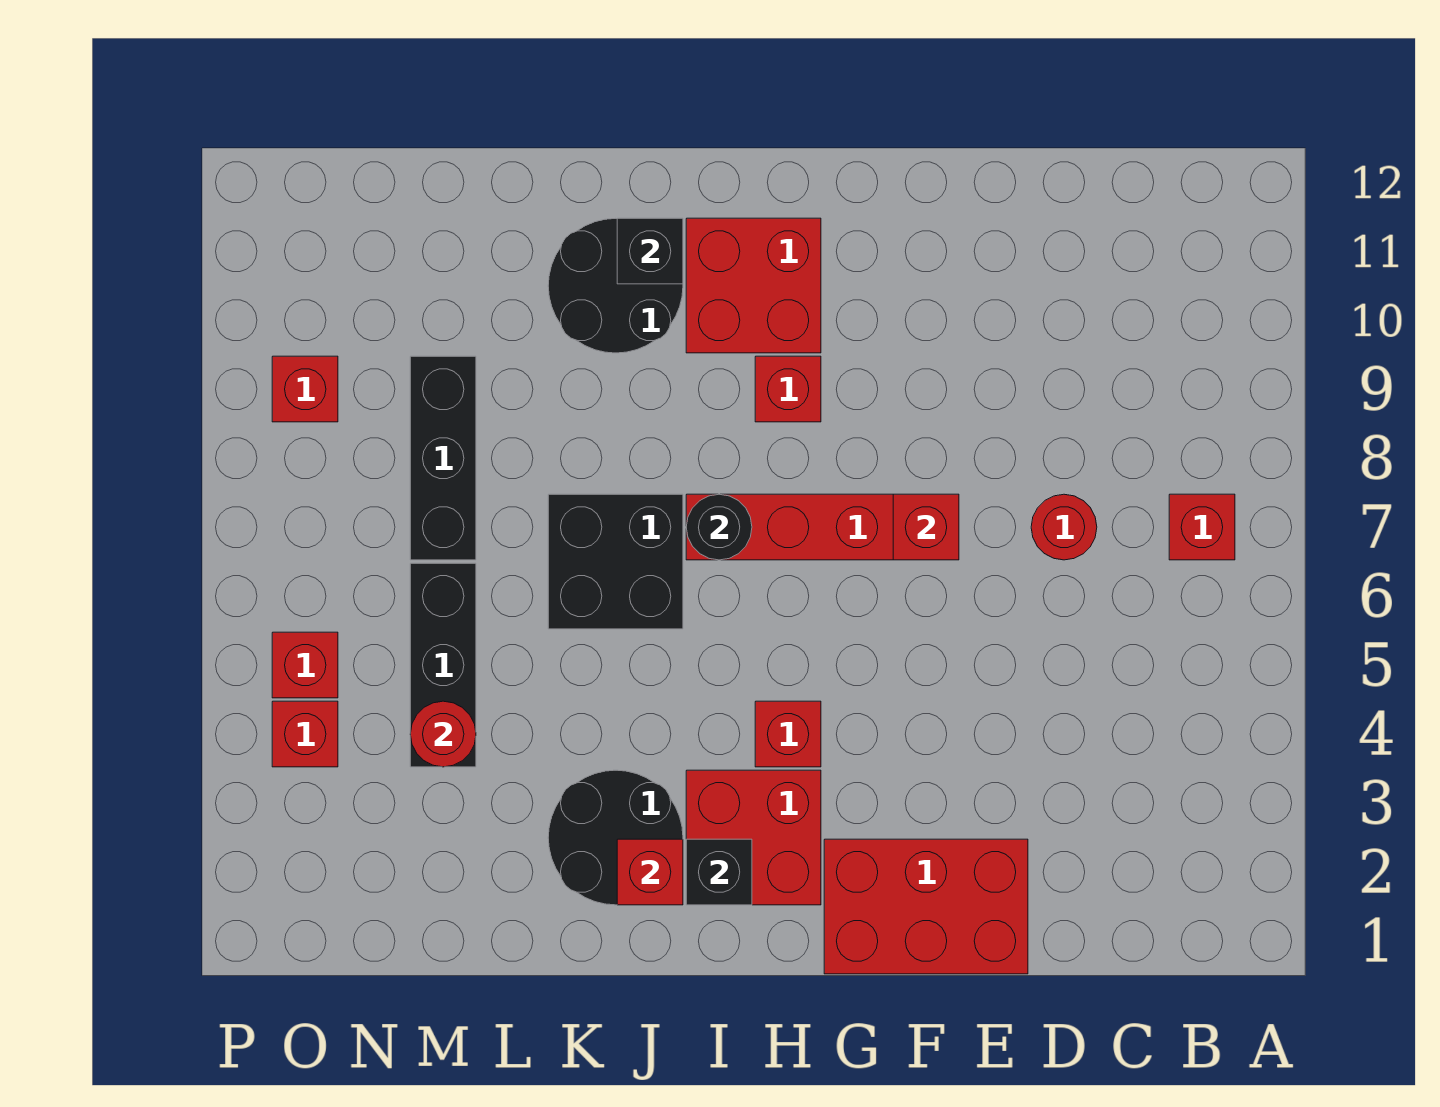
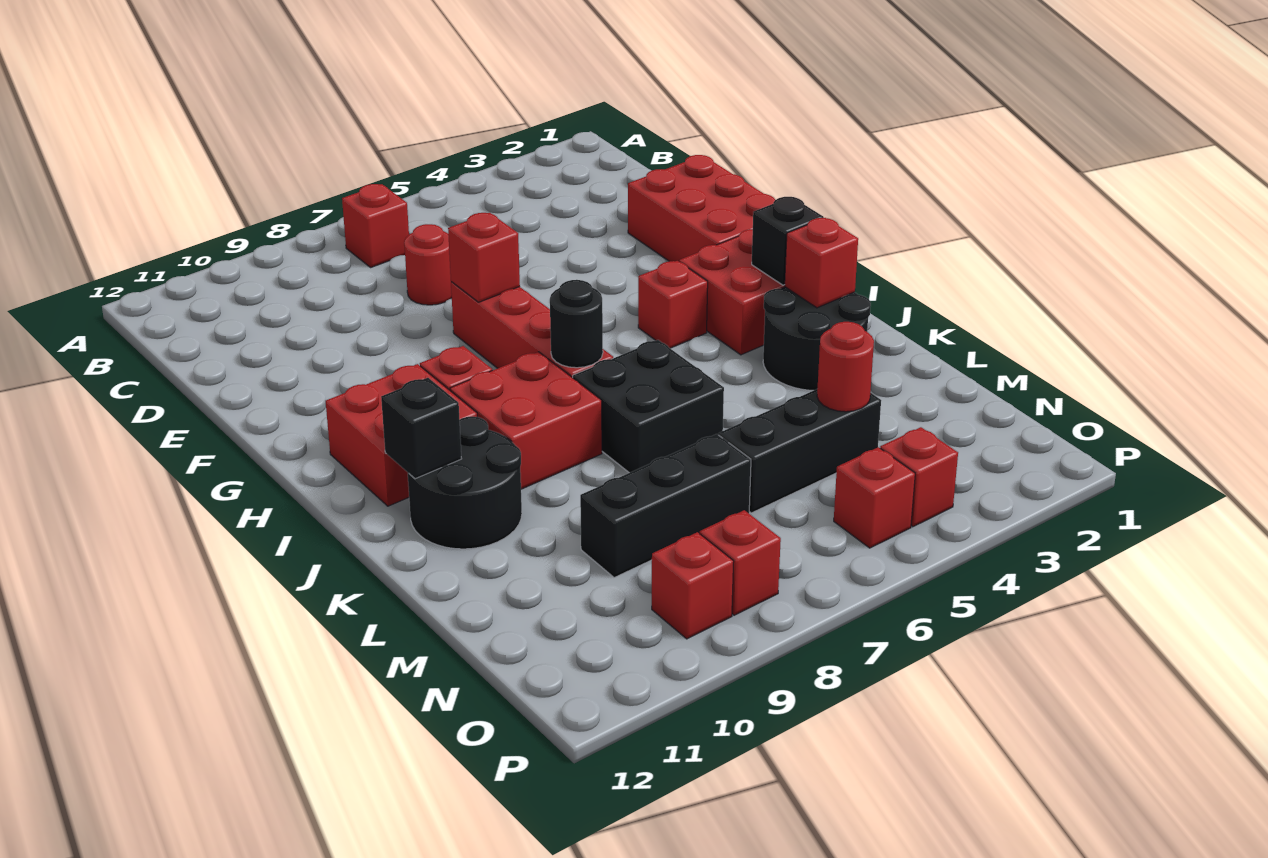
none -> red brick I8:J9 level 1
none -> red brick O8 level 1

